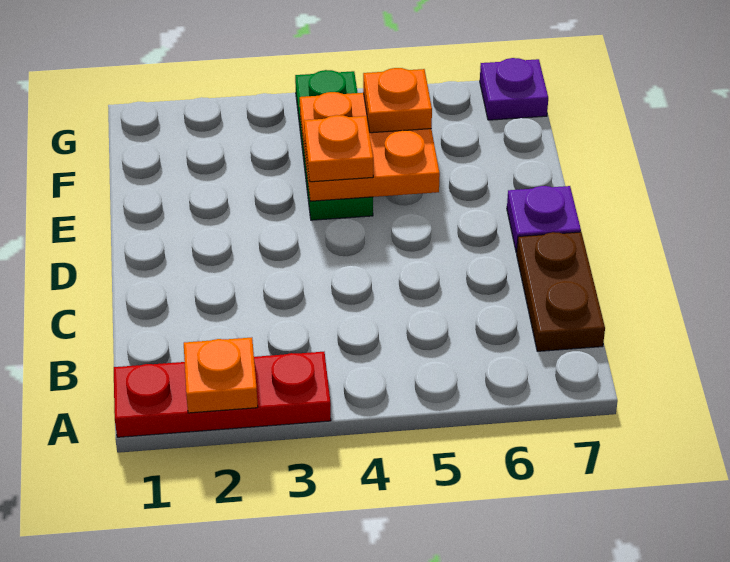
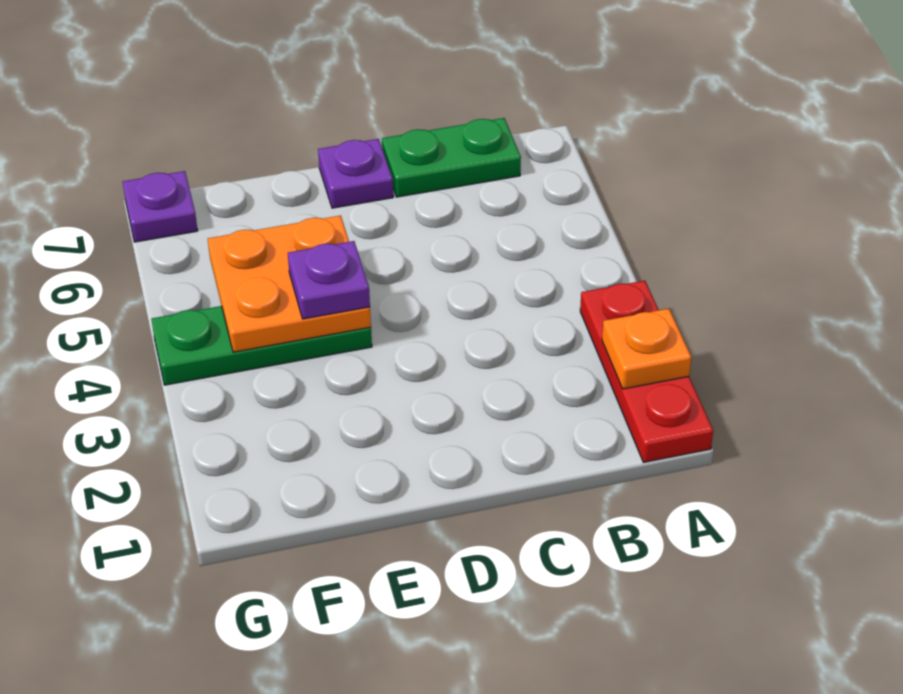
brown plate B7:C7 level 1 -> green plate B7:C7 level 1
orange plate E4 level 3 -> purple plate E4 level 3
orange plate F5 level 3 -> none

